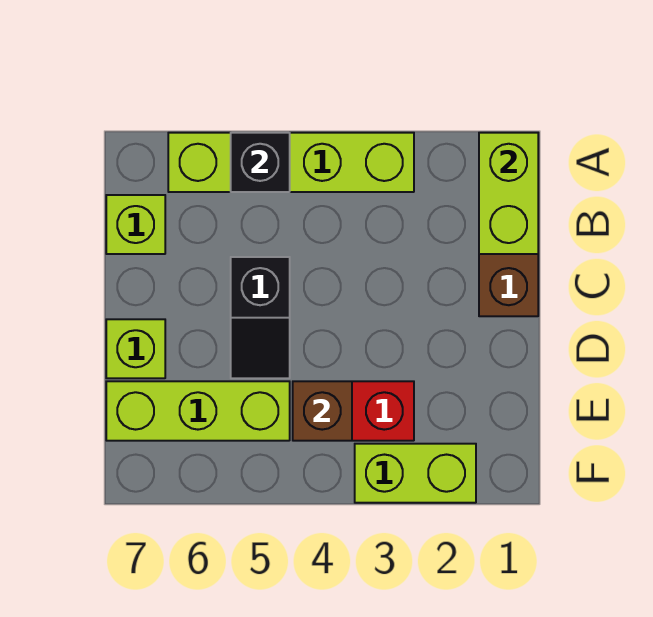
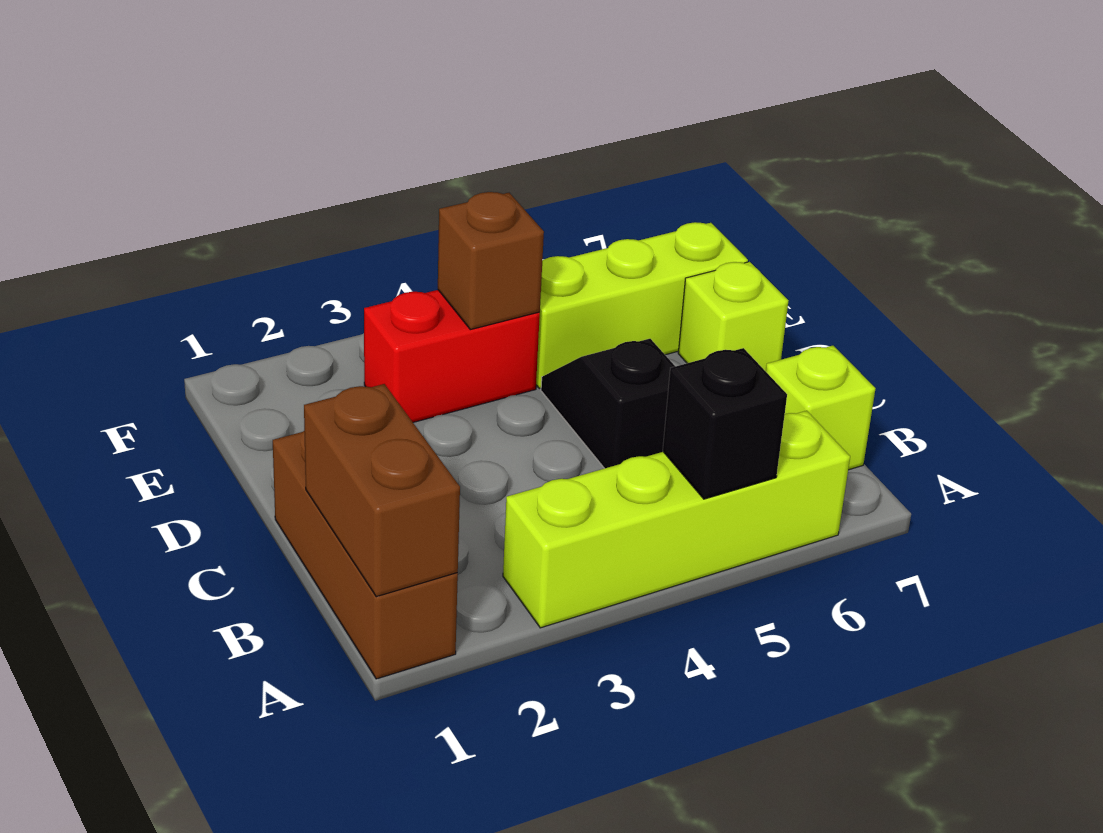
lime brick A1:B1 level 2 -> brown brick A1:B1 level 2
lime brick F2:F3 level 1 -> none

